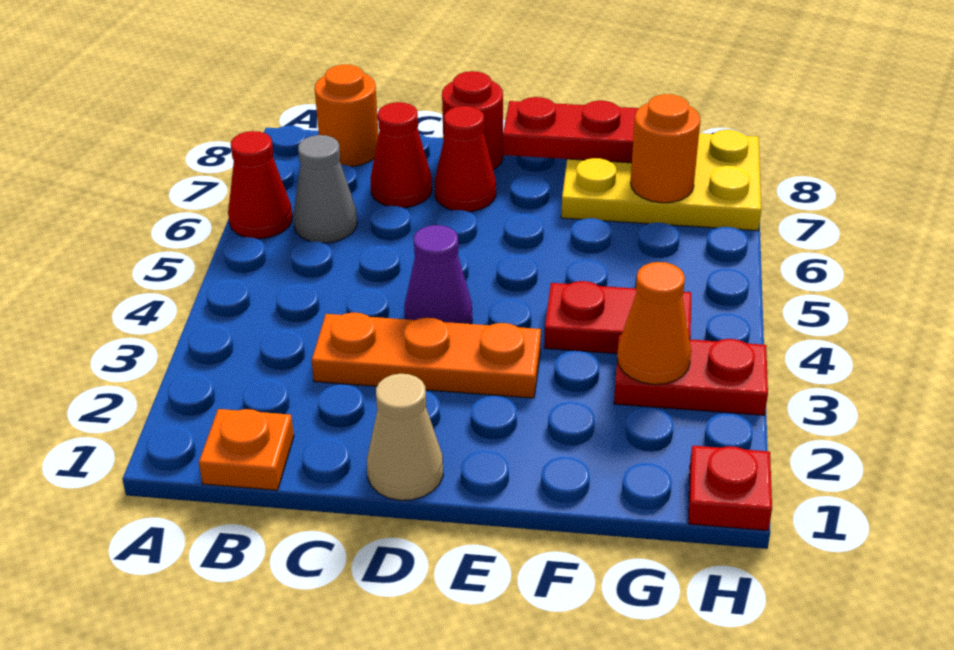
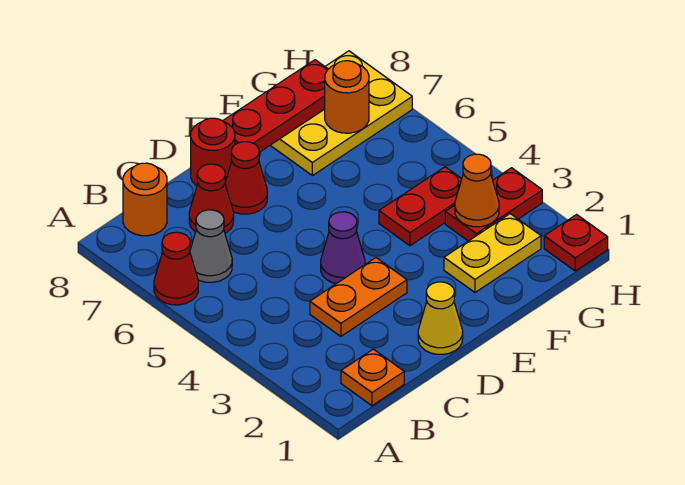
orange plate C3:E3 level 1 -> orange plate C3:D3 level 1
tan cone D1 level 1 -> yellow cone D1 level 1
none -> yellow plate F2:G2 level 1

